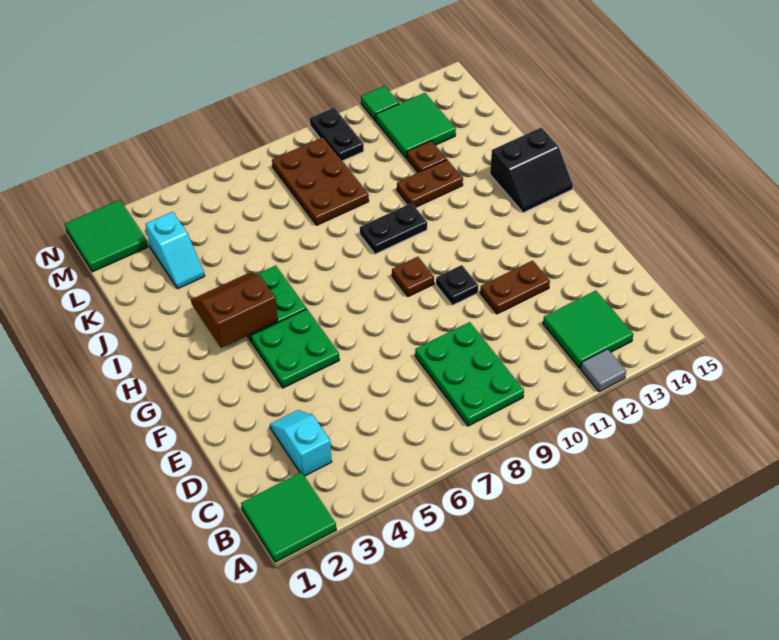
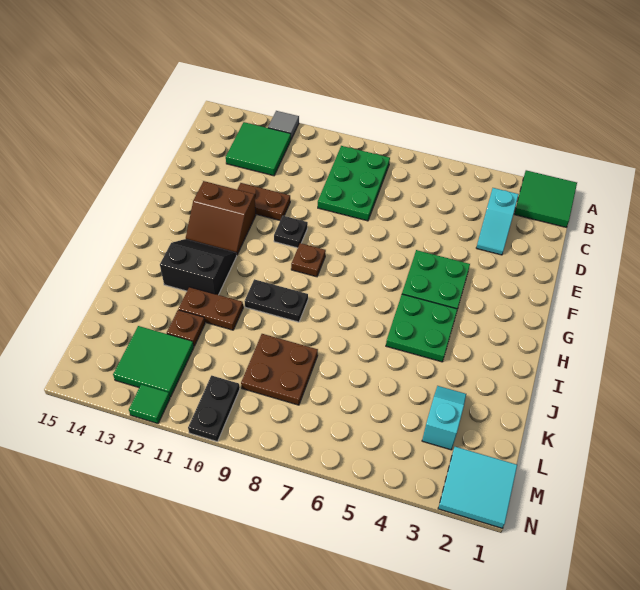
brown slope H3:I4 level 2 top H -> brown slope F12:G13 level 1 top F
black slope H14:I15 level 1 top I -> black slope H12:I13 level 1 top I
brown plate K8:M9 level 1 -> brown plate K8:L9 level 1
green tile M1:N2 level 1 -> cyan tile M1:N2 level 1

